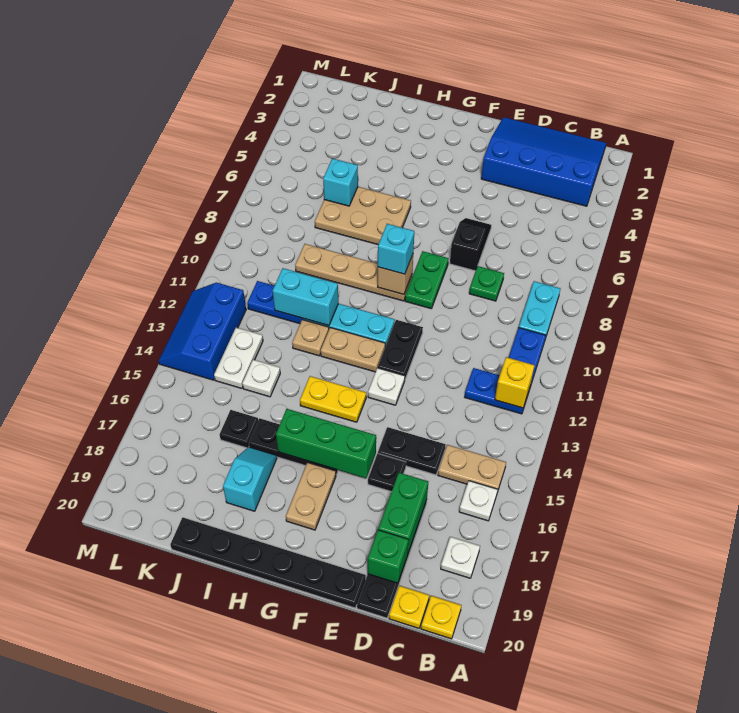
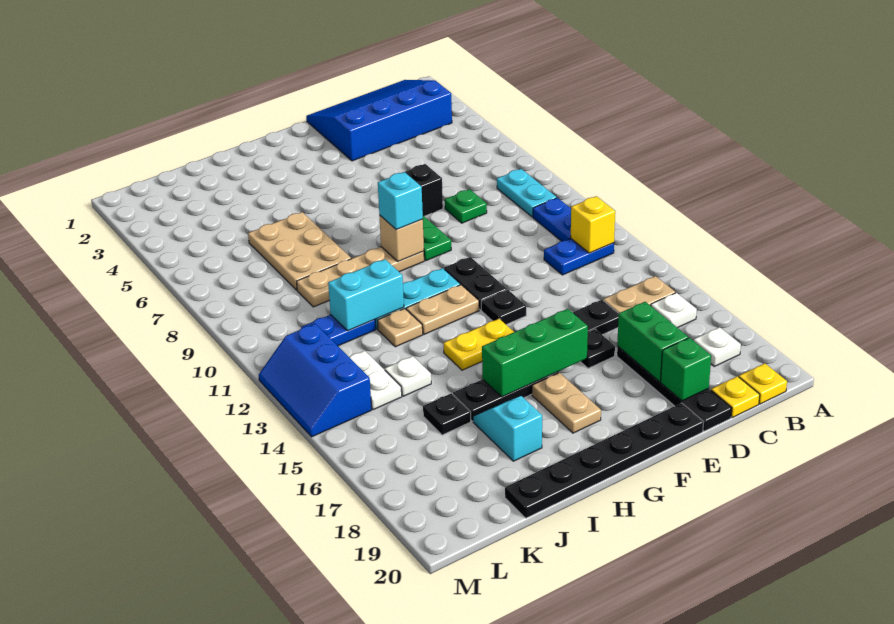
white plate F13 level 1 -> black plate F13 level 1
tan plate H6:J7 level 1 -> tan plate I6:J8 level 1
cyan brick J6 level 2 -> none

